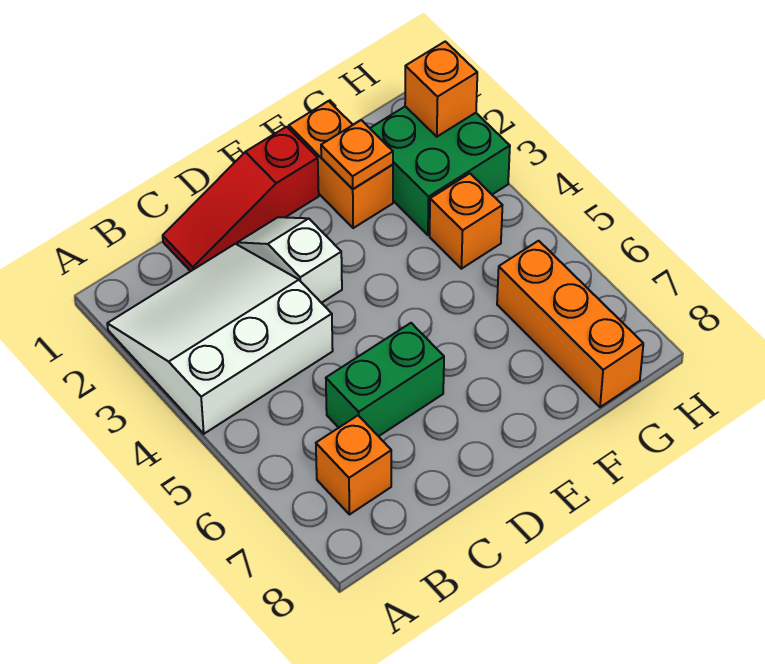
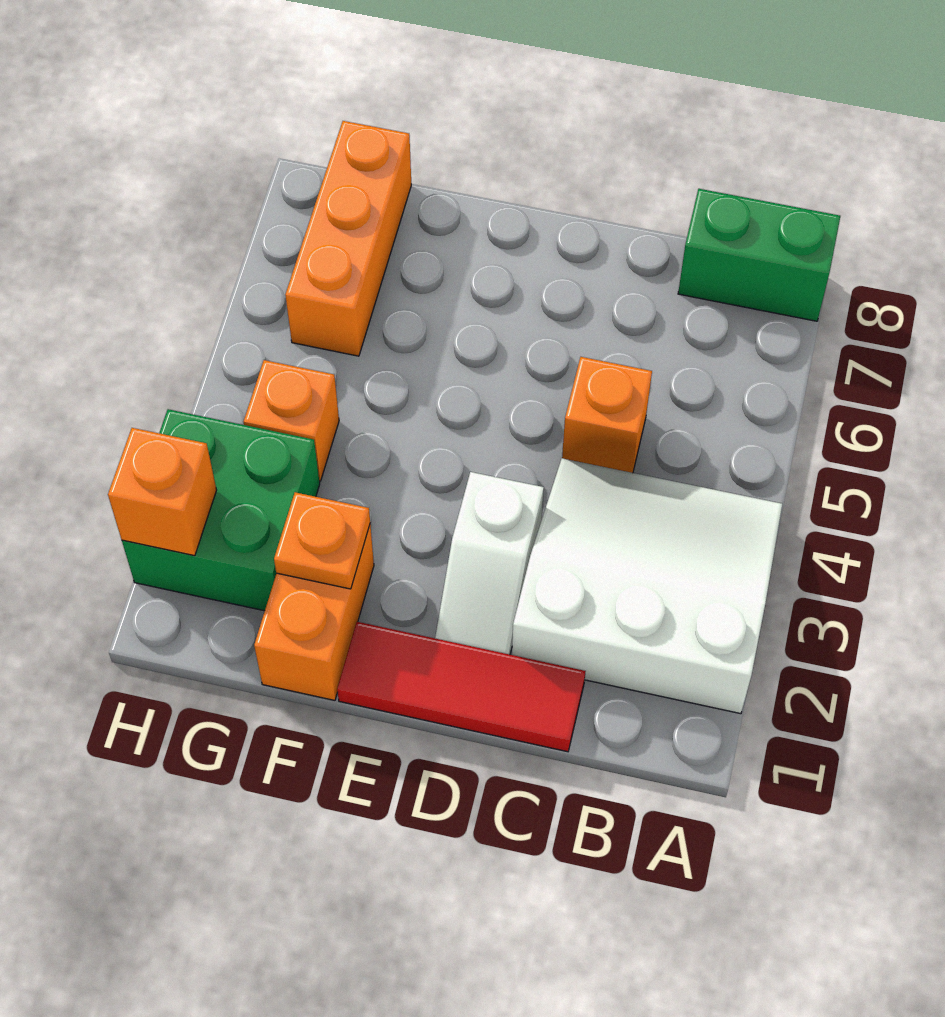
white slope A2:C4 level 1 top 4 -> white slope A2:C4 level 1 top 2
orange brick B7 level 1 -> orange brick C5 level 1
red slope C1:E1 level 1 top E -> red tile C1:E1 level 1
green brick C6:D6 level 1 -> green brick A8:B8 level 1

